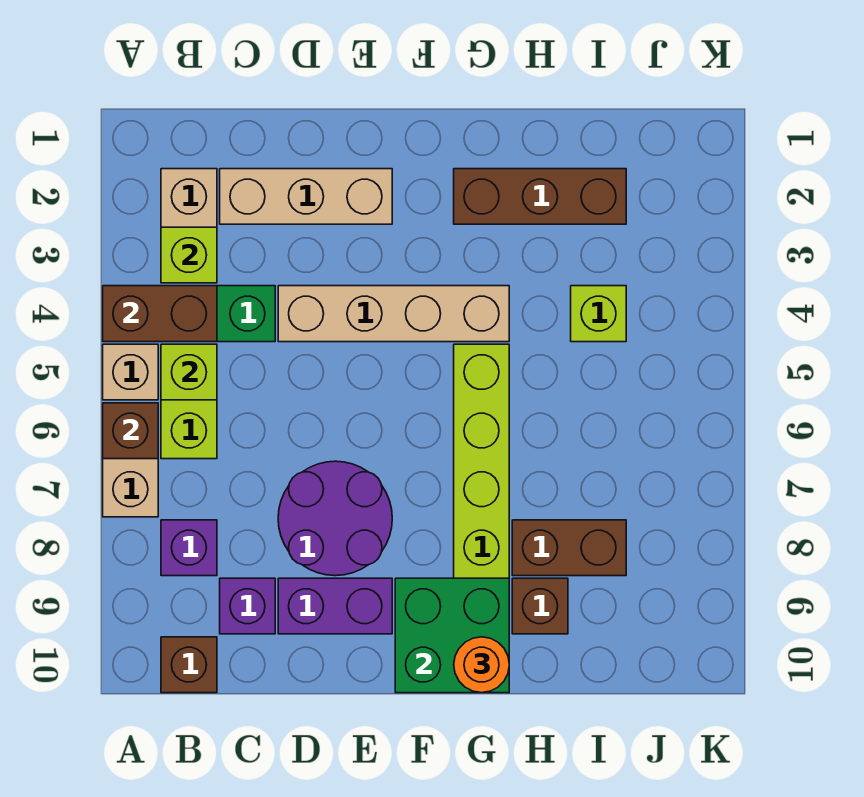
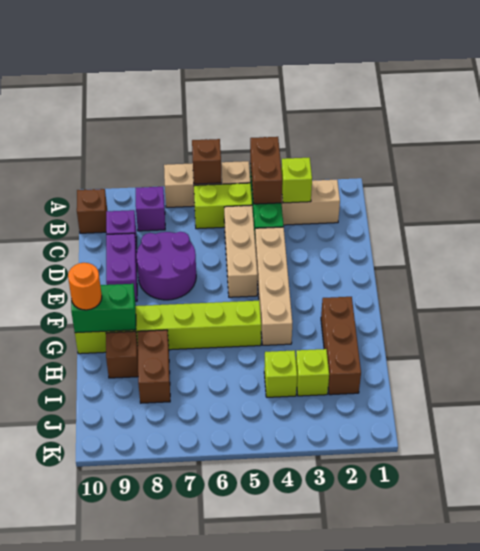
lime brick B5 level 2 -> lime brick I3 level 1
tan brick C2:E2 level 1 -> tan brick C5:E5 level 1
green brick F9:G10 level 2 -> green brick G9:G10 level 2

